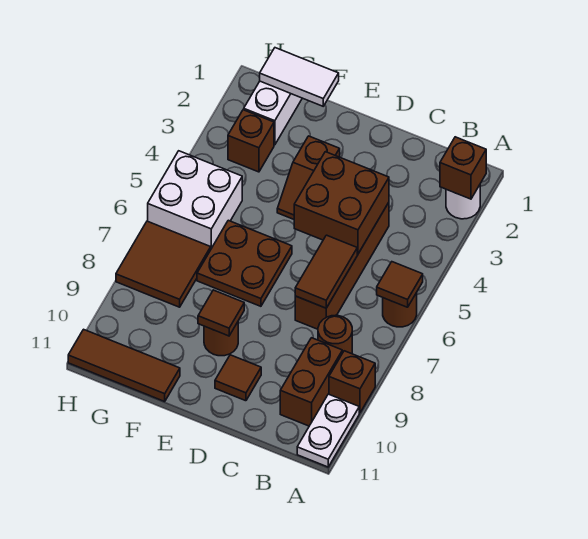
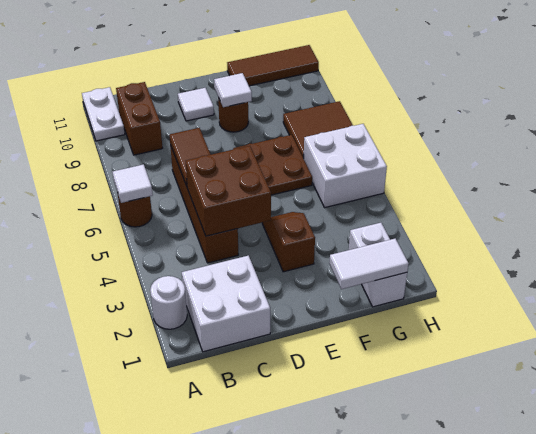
brown brick A2 level 2 -> none
brown tile A6 level 2 -> white tile A6 level 2
brown brick A9 level 1 -> none
none -> white brick B1:C2 level 1
brown round brick B8 level 1 -> none
brown tile D10 level 1 -> white tile D10 level 1
brown tile E9 level 2 -> white tile E9 level 2
brown brick G3 level 1 -> none

